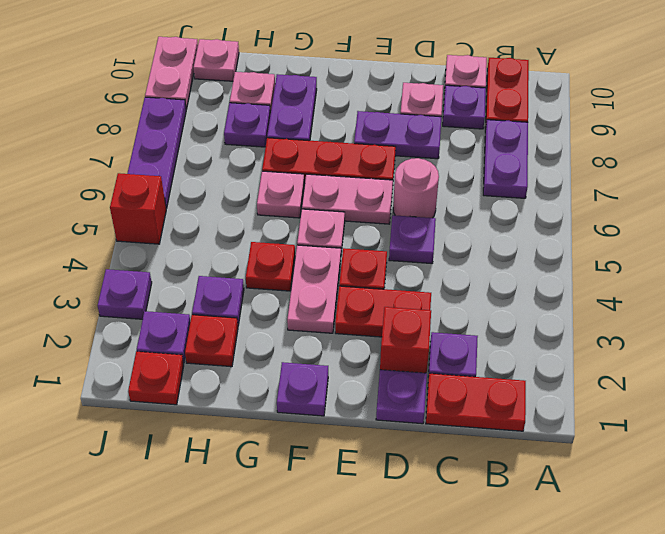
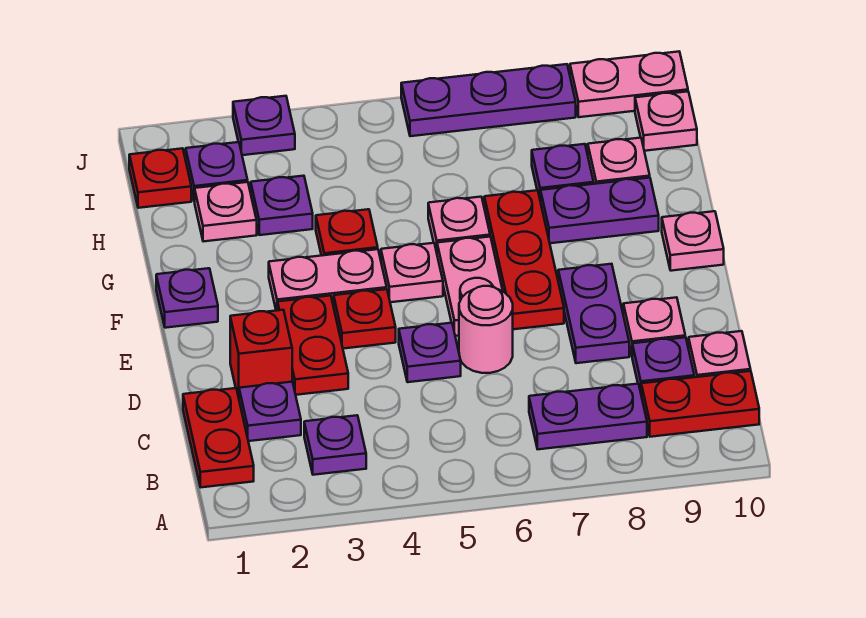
purple plate D1 level 1 -> purple plate B3 level 1
none -> pink plate F10 level 1
red plate H2 level 1 -> pink plate H2 level 1
red brick J5 level 1 -> none

